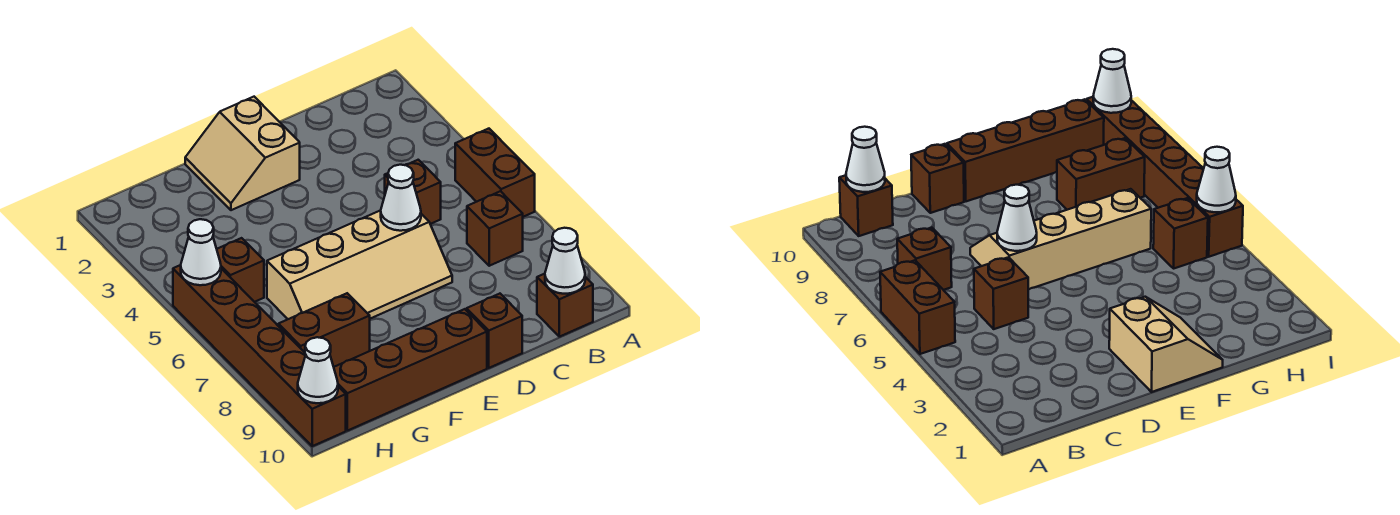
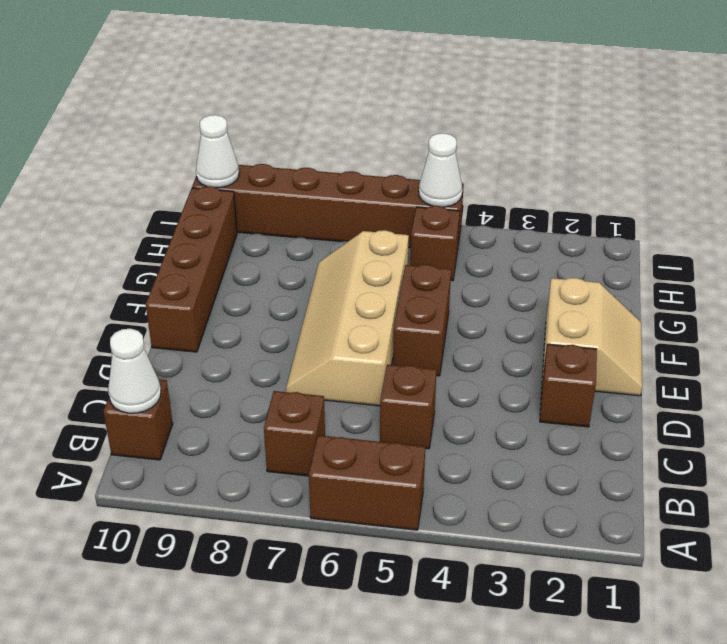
white cone D6 level 2 -> none
brown brick D10 level 1 -> brown brick D2 level 1
tan slope E1:F2 level 1 top E -> tan slope E1:F2 level 1 top 2
brown brick G8:H8 level 1 -> brown brick E5:F5 level 1

